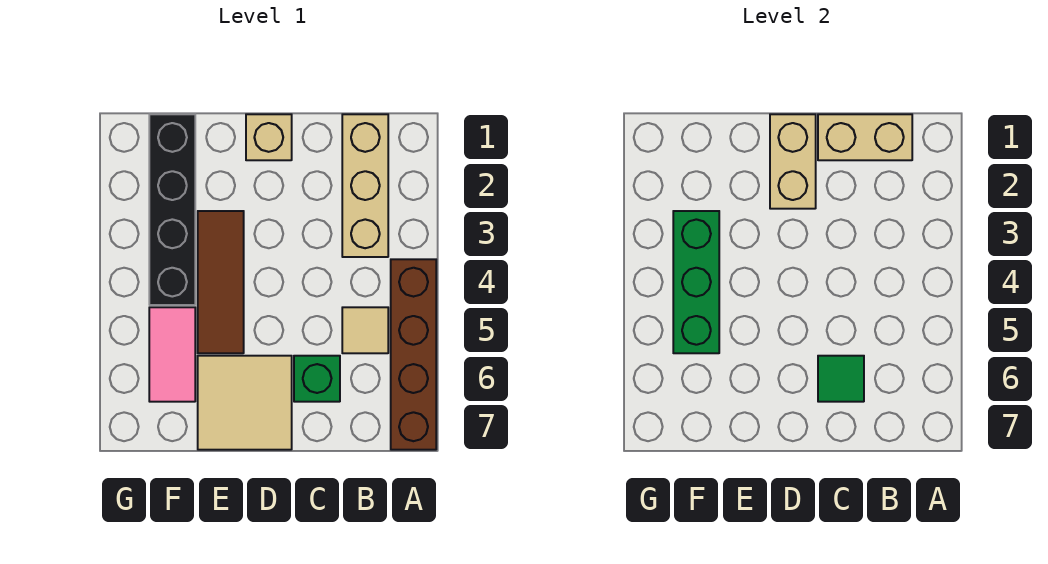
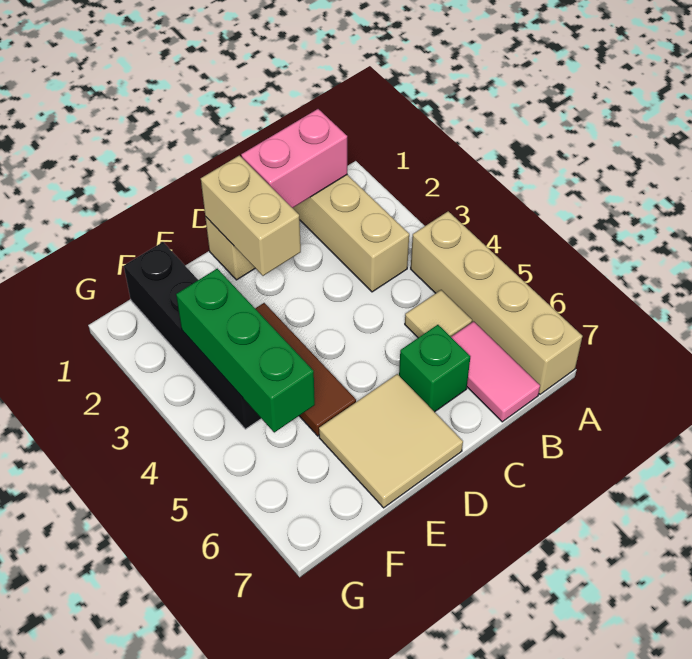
brown brick A4:A7 level 1 -> tan brick A4:A7 level 1
tan brick B1:C1 level 2 -> pink brick B1:C1 level 2
green tile C6 level 2 -> none
pink tile F5:F6 level 1 -> pink tile B6:B7 level 1

